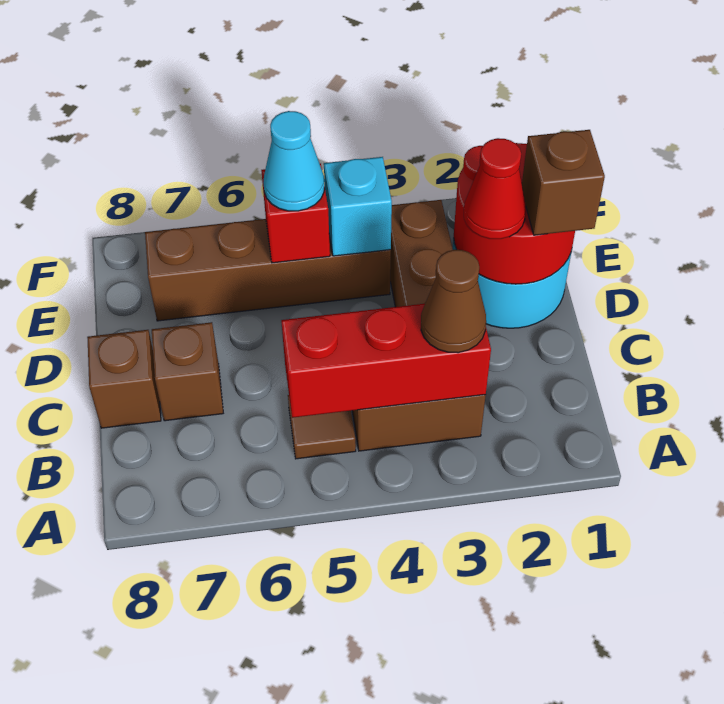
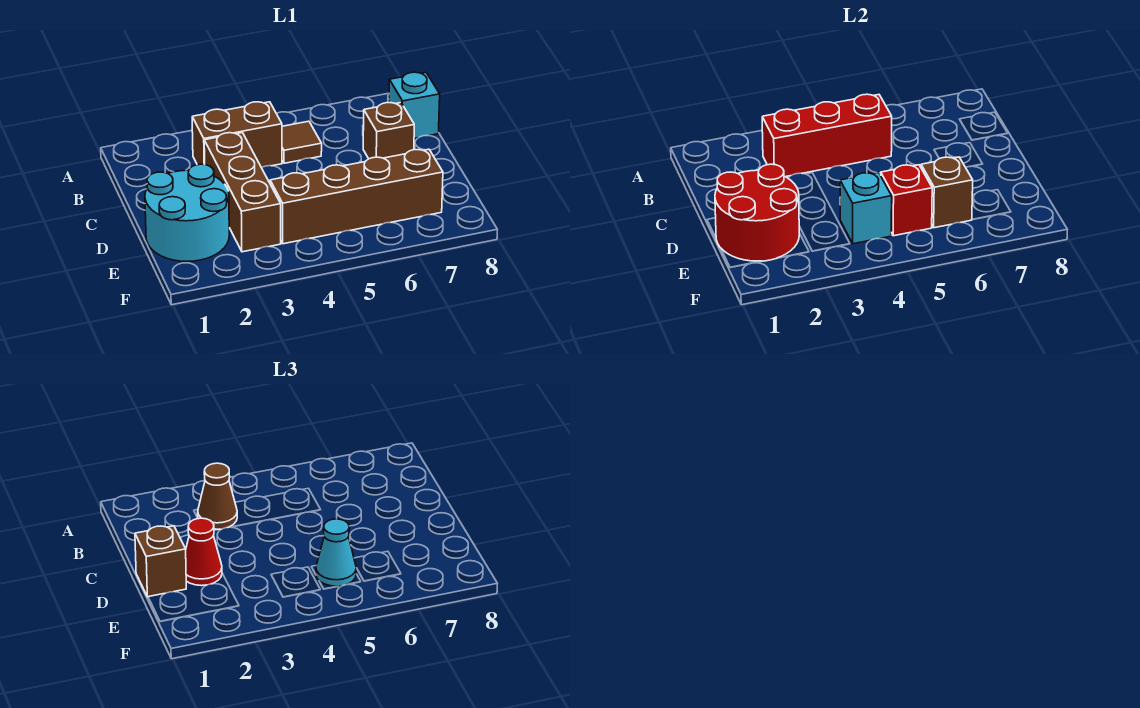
none -> cyan brick B8 level 1
brown brick C8 level 1 -> brown brick E6 level 2

